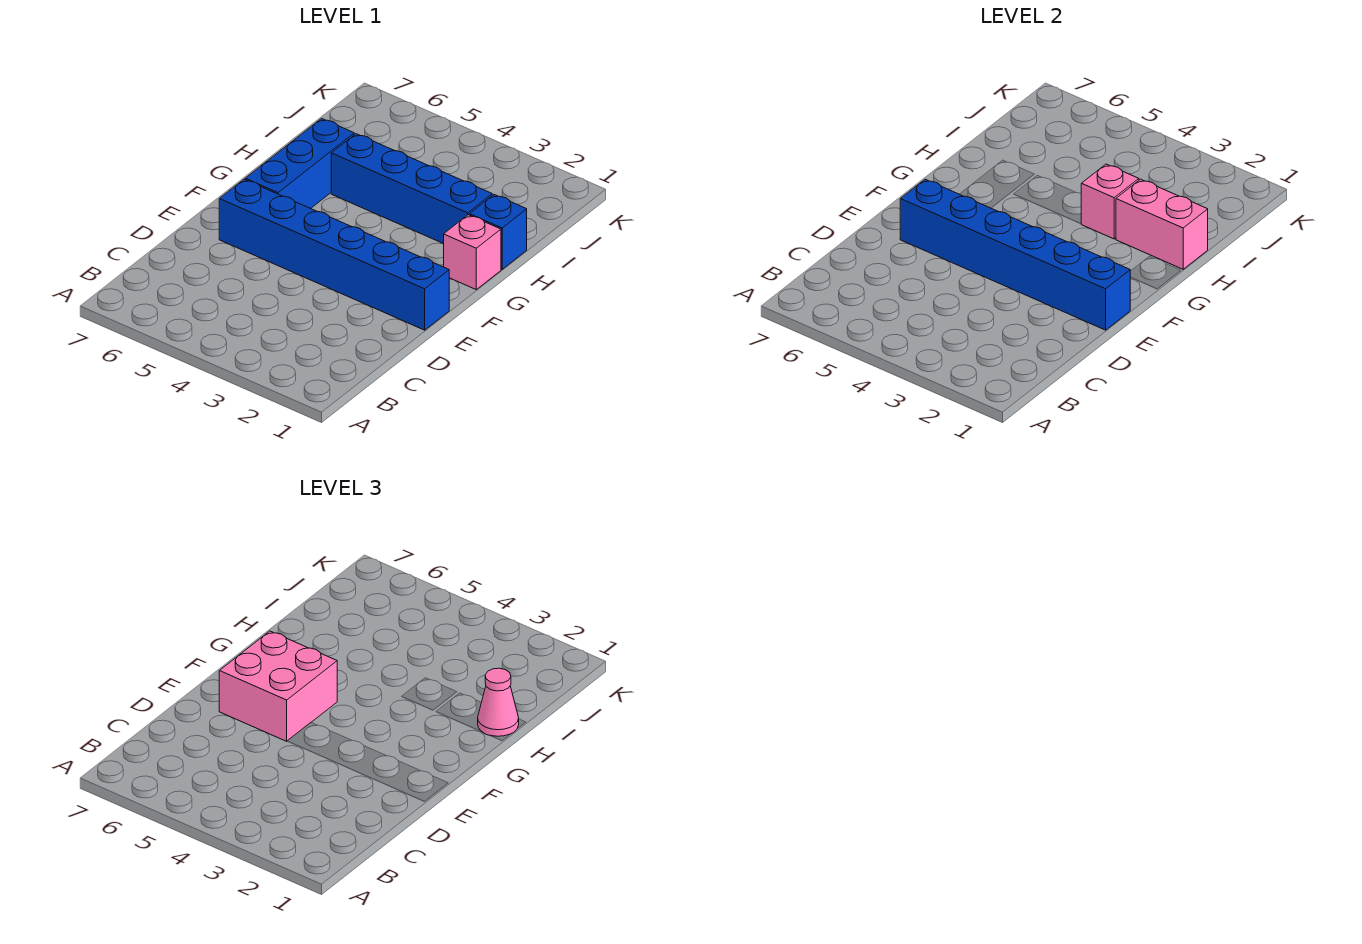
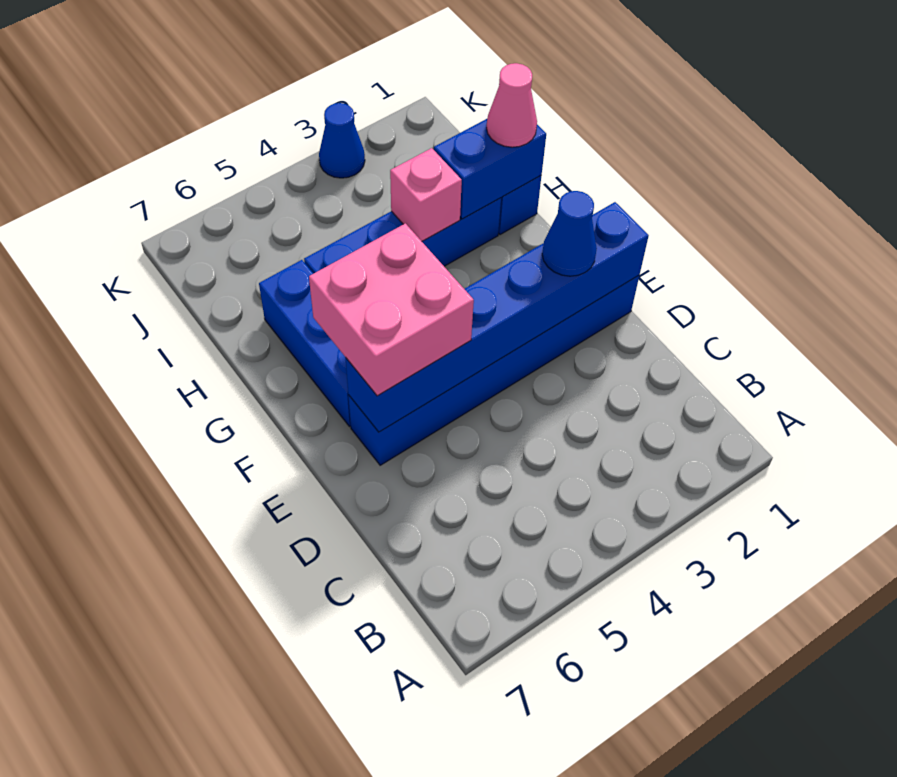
none -> blue cone E2 level 3
pink brick G1 level 1 -> none
pink brick H1:H2 level 2 -> blue brick H1:H2 level 2
none -> blue cone K3 level 1

